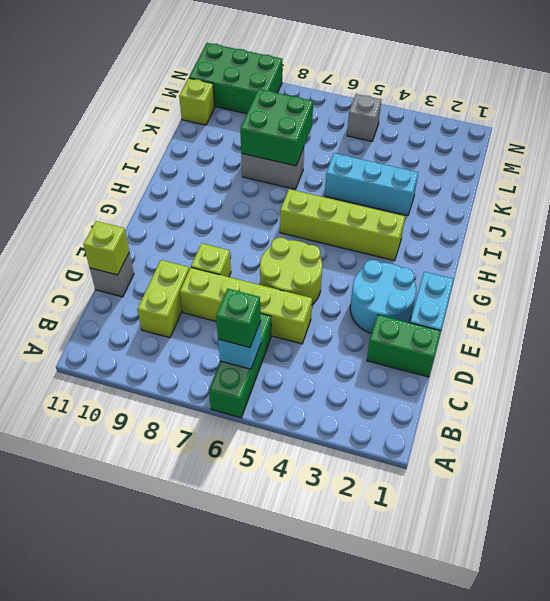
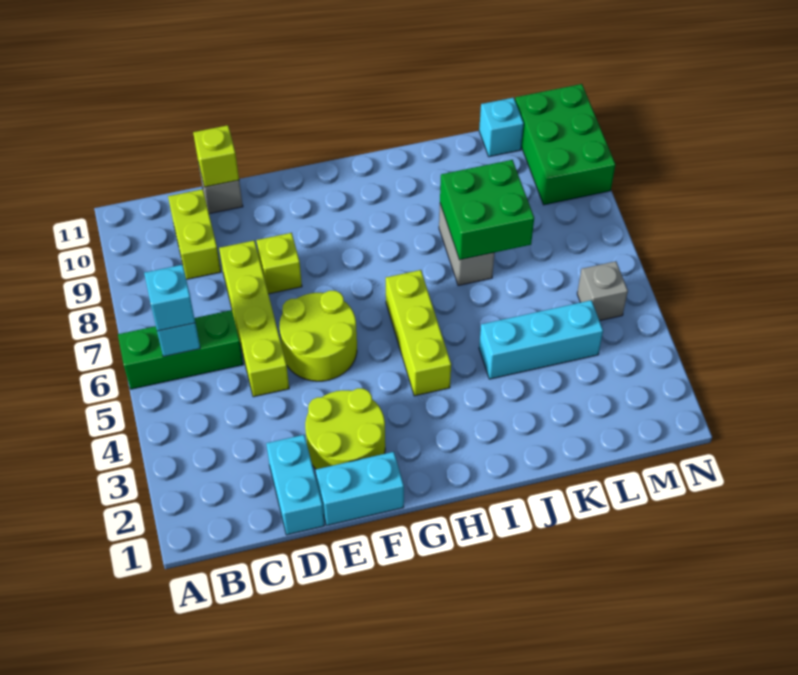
green brick B6 level 3 -> cyan brick B6 level 3
lime brick C9:D9 level 1 -> lime brick C9:C10 level 1
green brick D1:D2 level 1 -> cyan brick D1:D2 level 1
cyan round brick E2:F3 level 1 -> lime round brick E2:F3 level 1
lime brick H3:H6 level 1 -> lime brick H4:H6 level 1
cyan brick J3:J5 level 1 -> cyan brick J4:L4 level 1
lime brick L11 level 1 -> cyan brick L11 level 1

